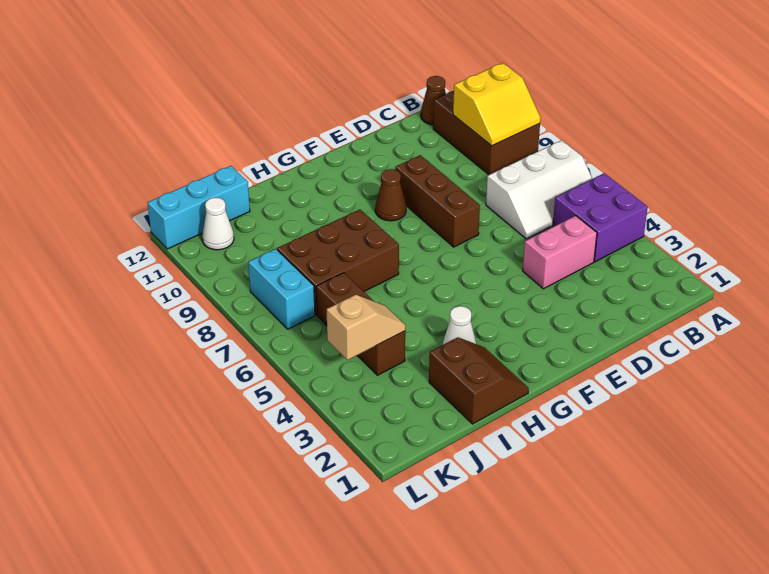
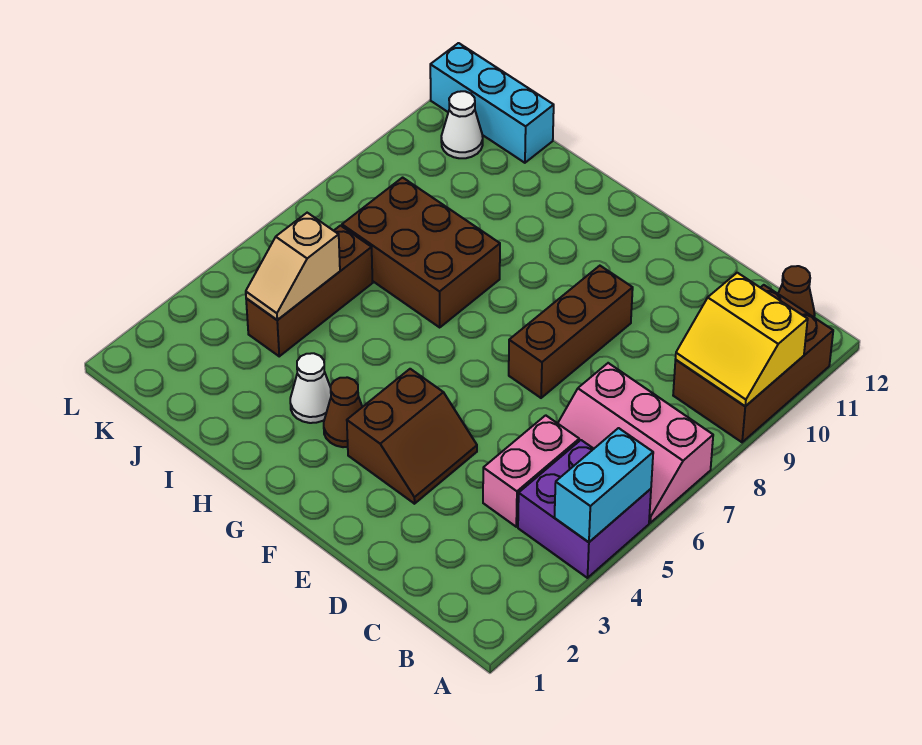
white slope A6:C7 level 1 top 7 -> pink slope A6:C7 level 1 top 7
pink brick C4:D4 level 1 -> pink brick C4:C5 level 1
brown cone F9 level 1 -> brown cone G3 level 1
brown slope H1:I2 level 1 top I -> brown slope E3:F4 level 1 top F
tan slope J4:K4 level 2 top K -> tan slope J4:J5 level 2 top 5
cyan brick K7:K8 level 1 -> cyan brick A4:A5 level 2

